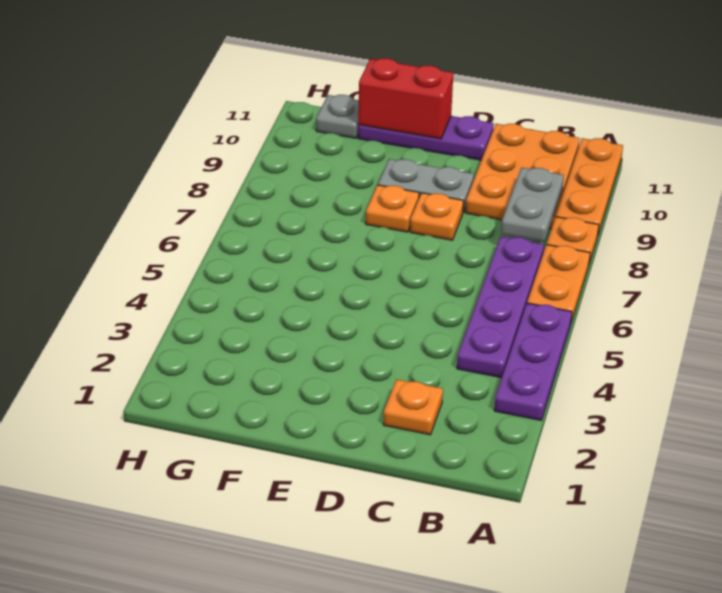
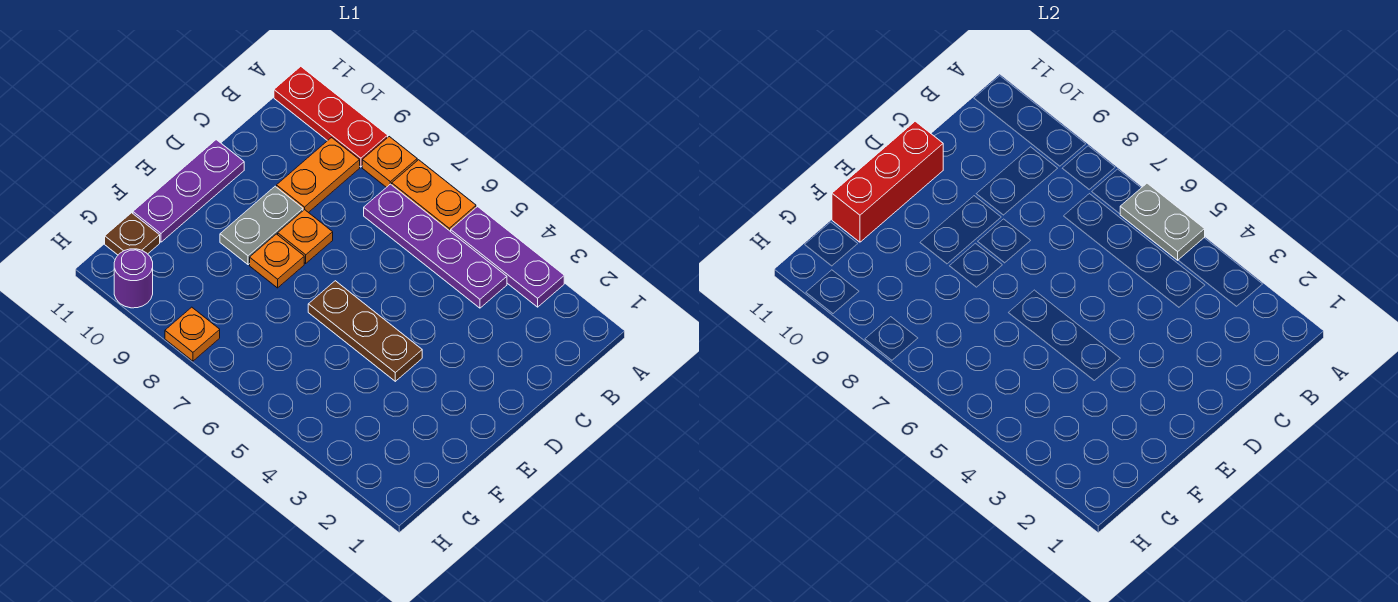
orange plate A9:A11 level 1 -> red plate A9:A11 level 1
grey plate B8:B9 level 2 -> grey plate A5:A6 level 2
orange plate B9:C11 level 1 -> orange plate B9:C9 level 1
orange plate C2 level 1 -> orange plate H8 level 1
none -> brown plate E4:E6 level 1
red brick E11:F11 level 2 -> red brick D11:F11 level 2
grey plate G11 level 1 -> brown plate G11 level 1
none -> purple round brick H10 level 1

